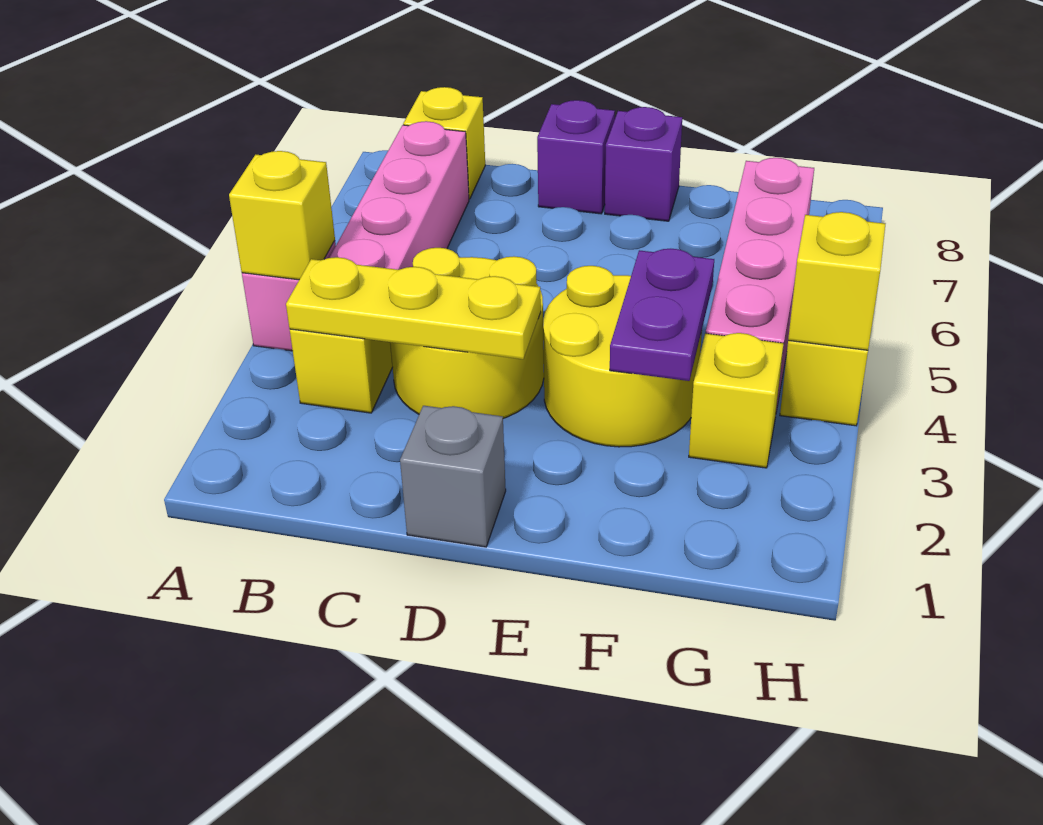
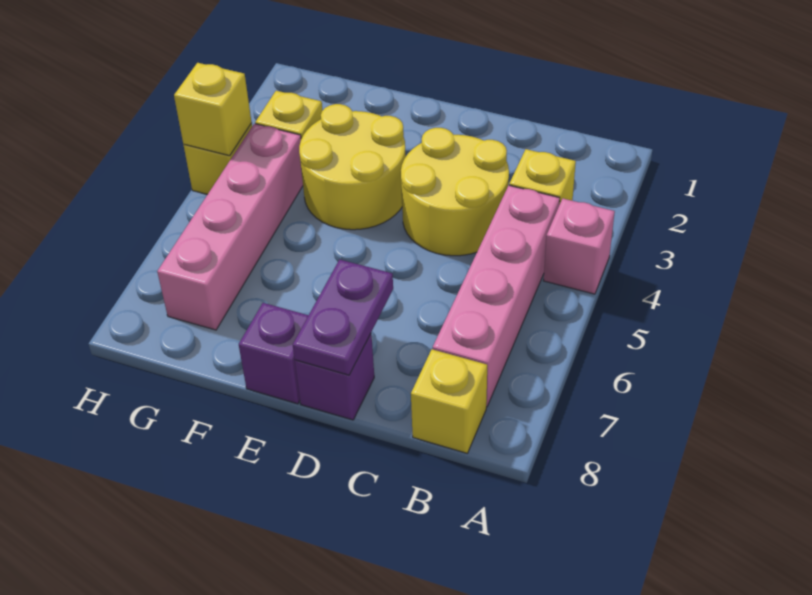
yellow brick A4 level 2 -> none
yellow plate B3:D3 level 2 -> none
grey brick D1 level 1 -> none
purple plate F3:F4 level 2 -> purple plate D7:D8 level 2

